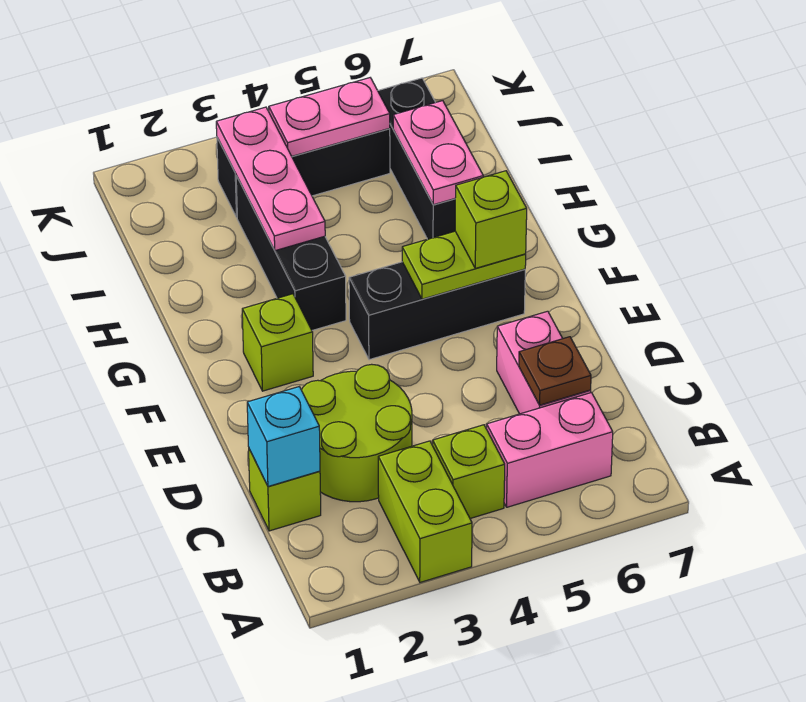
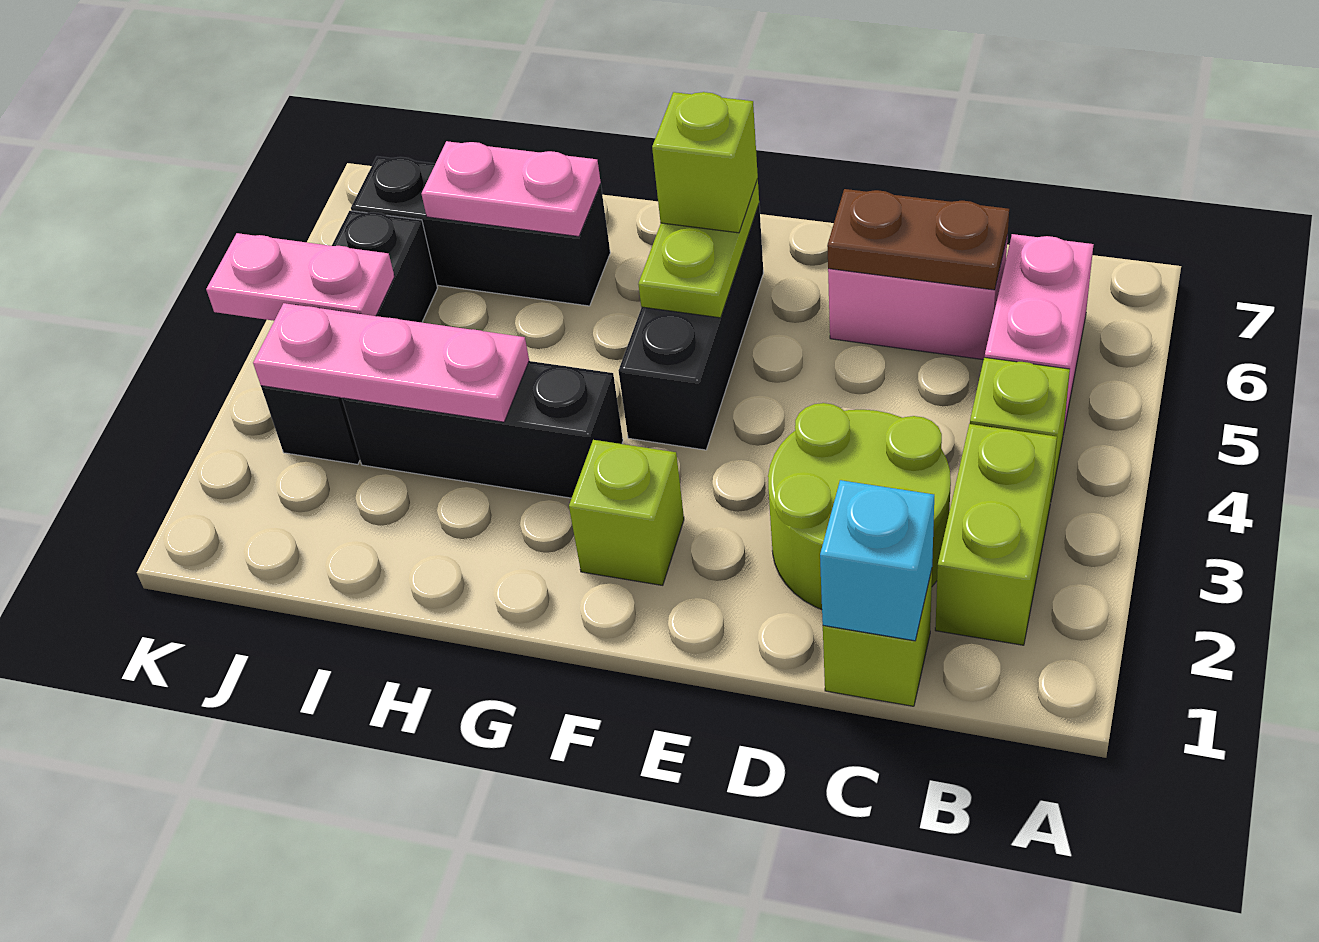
lime brick A3:B3 level 1 -> lime brick B2:B3 level 1
brown plate C6 level 2 -> brown plate C6:D6 level 2
pink plate J4:J5 level 2 -> pink plate J4:K4 level 2

